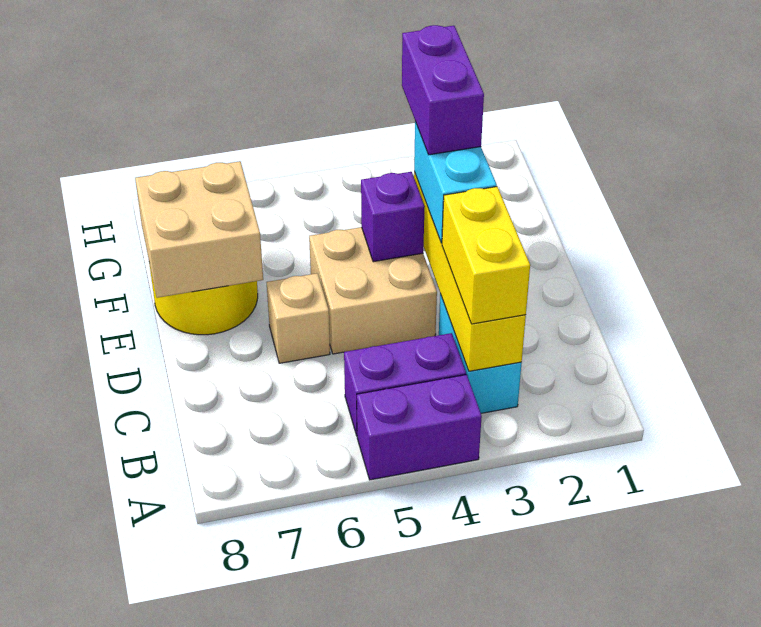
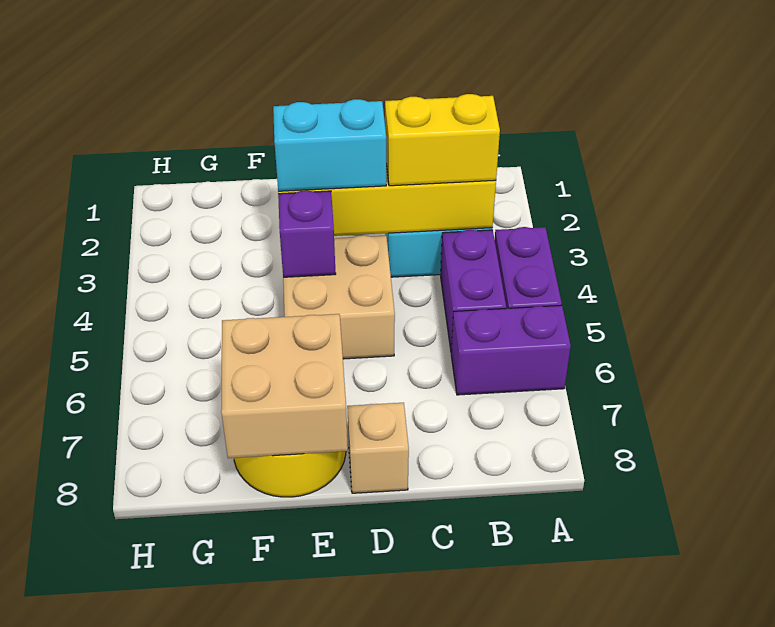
tan brick D6 level 1 -> tan brick D8 level 1
purple brick E3:F3 level 4 -> purple brick A6:B6 level 1

